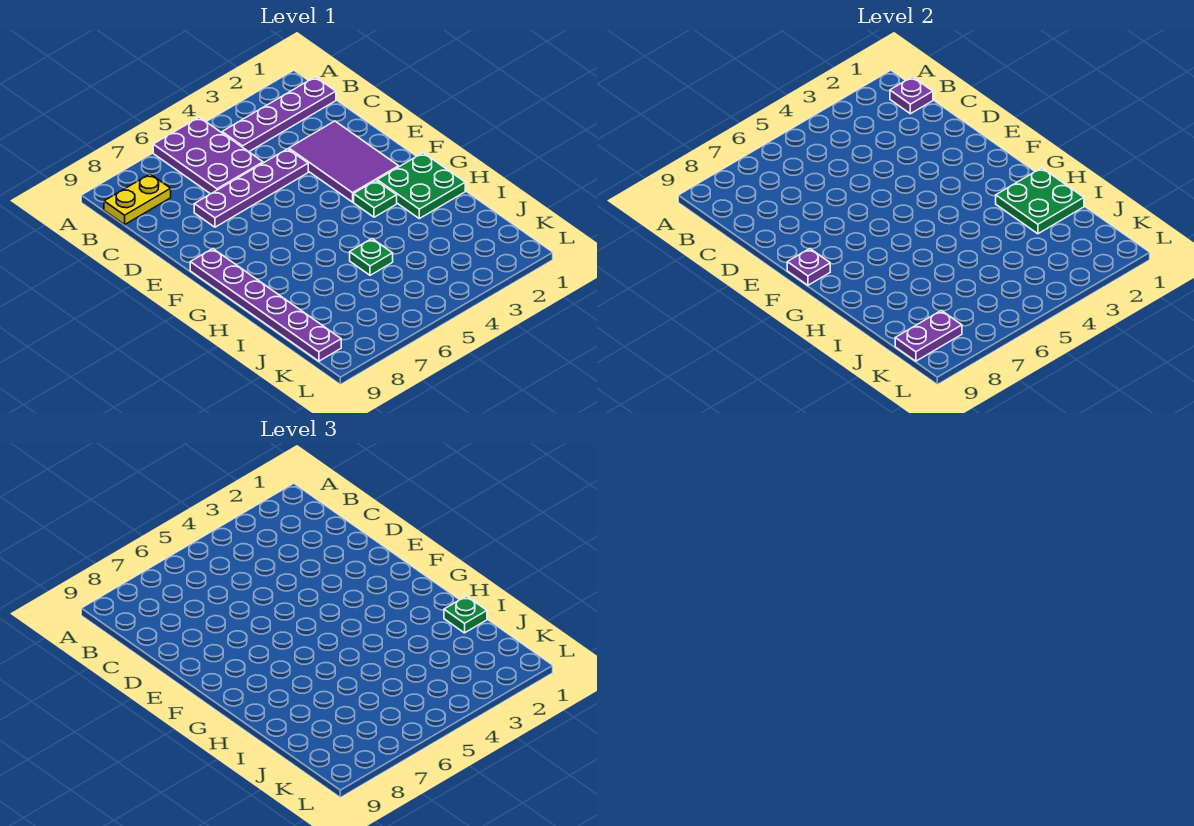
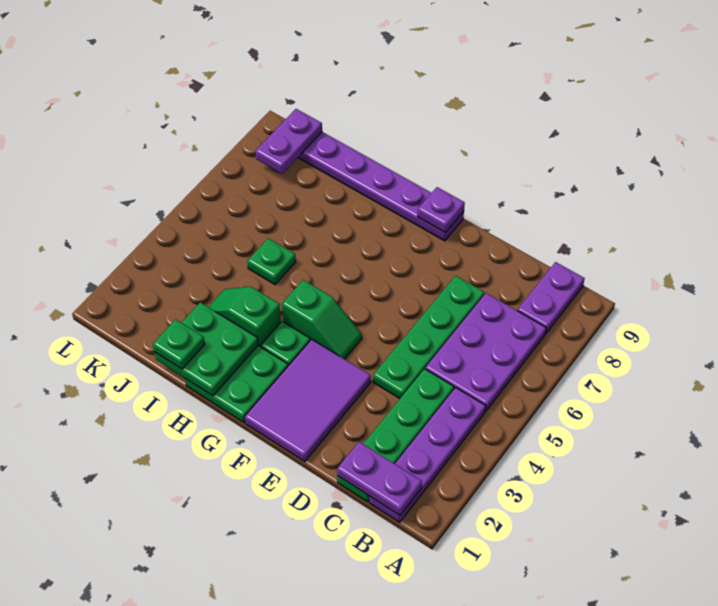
purple plate A5:C6 level 1 -> purple plate B5:C7 level 1
purple plate B1 level 2 -> purple plate B1:C1 level 2
yellow plate B8:B9 level 1 -> purple plate B8:B9 level 1
none -> green plate C1:C4 level 1
purple tile D2:F3 level 1 -> purple tile E1:F3 level 1
purple plate D4:D7 level 1 -> green plate D4:D7 level 1
none -> green slope F4:G4 level 1 top G
none -> green slope H3:I3 level 1 top H

